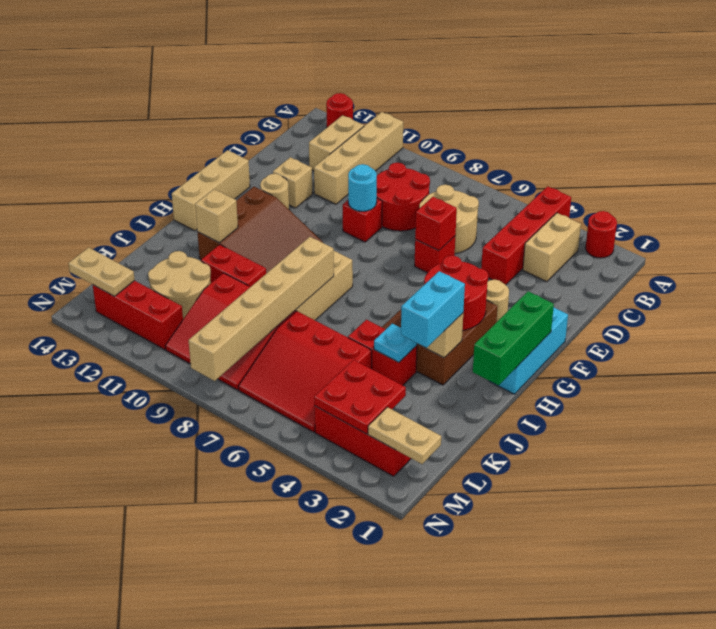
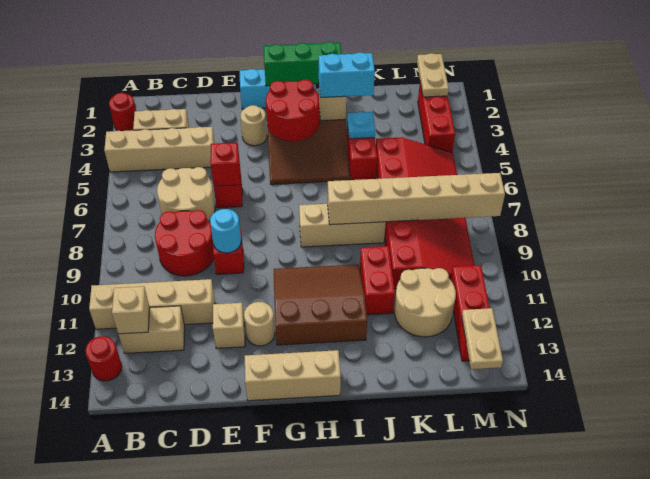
red brick A4:D4 level 1 -> tan brick A4:D4 level 1
tan brick I12 level 2 -> tan brick B12 level 2
red plate L3:M4 level 2 -> none

